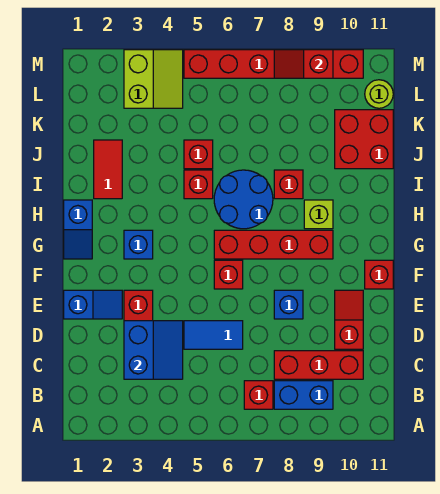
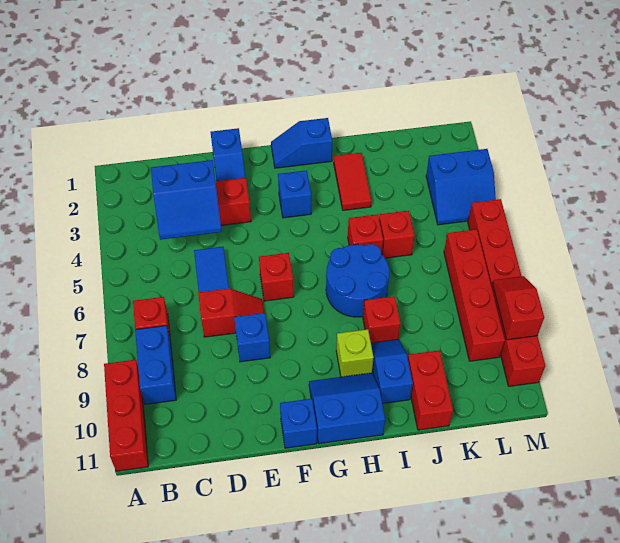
red brick C8:C10 level 1 -> red brick A9:A11 level 1
red slope D10:E10 level 1 top D -> red slope D7:E7 level 1 top D
red brick F11 level 1 -> blue brick F11 level 1
red brick G6:G9 level 1 -> red brick L6:L9 level 1
none -> blue slope G10:H11 level 1 top 11
red tile I2:J2 level 1 -> red tile I2:I3 level 1
none -> blue slope I9:I10 level 1 top 10
red brick J10:K11 level 1 -> red brick J10:J11 level 1
lime slope L3:M4 level 1 top 3 -> blue slope L3:M4 level 1 top 3
lime round brick L11 level 1 -> none

